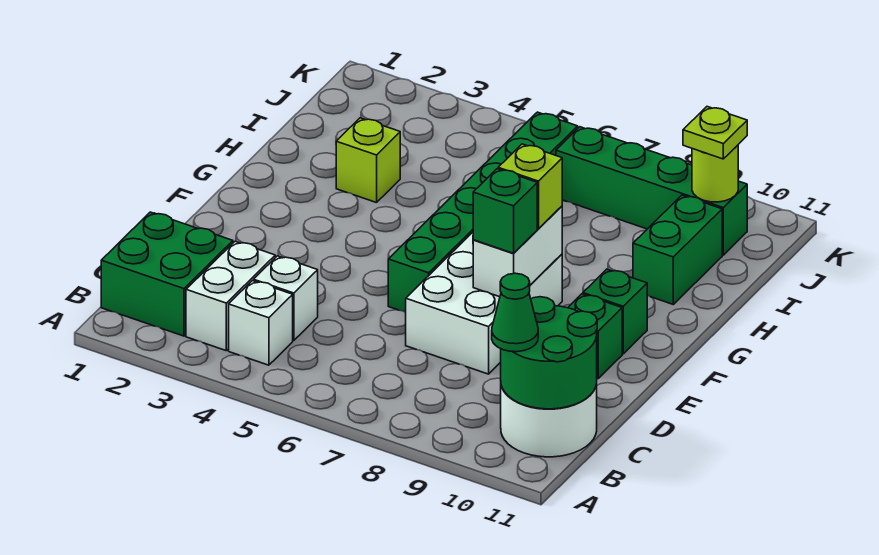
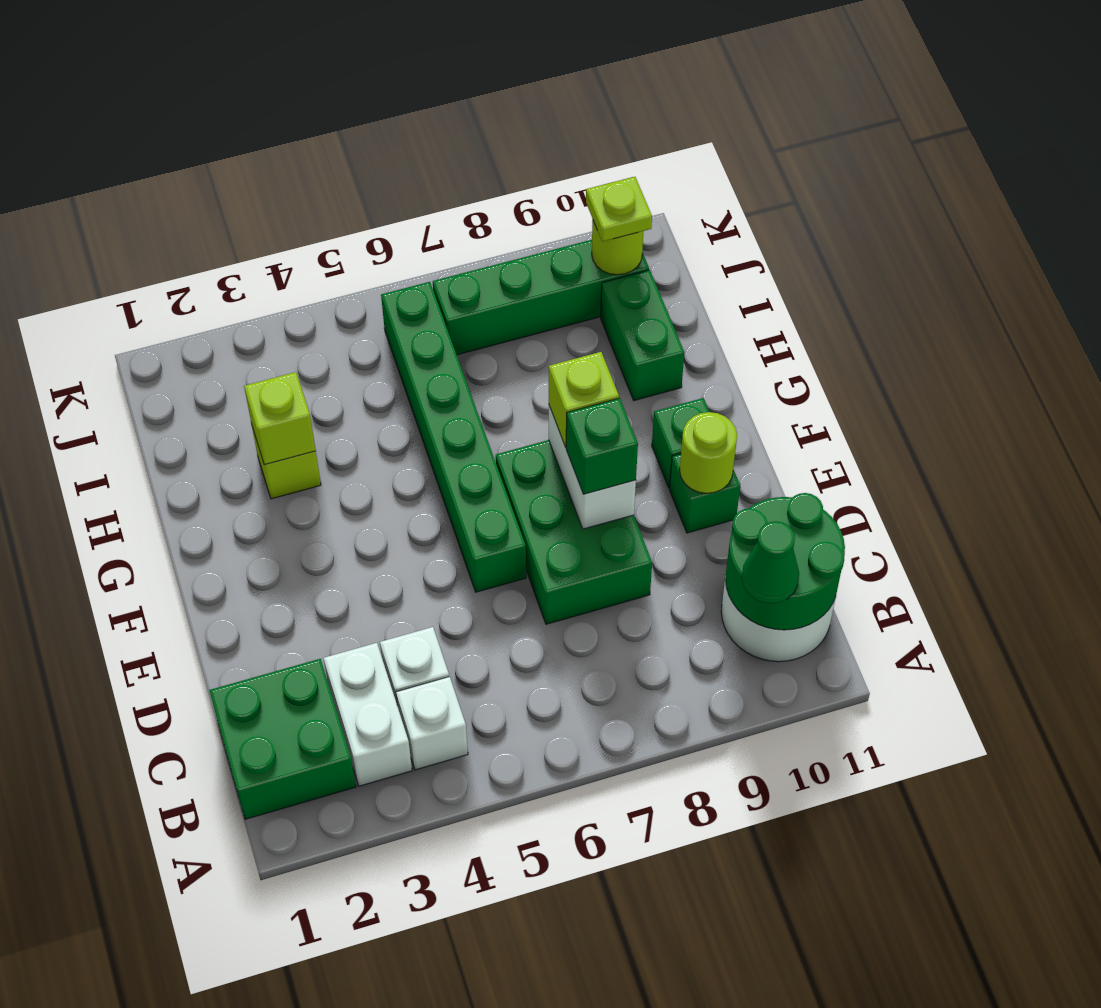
white brick D7:F8 level 1 -> green brick D7:F8 level 1
none -> lime round brick E10 level 2
none -> lime brick H3 level 2

